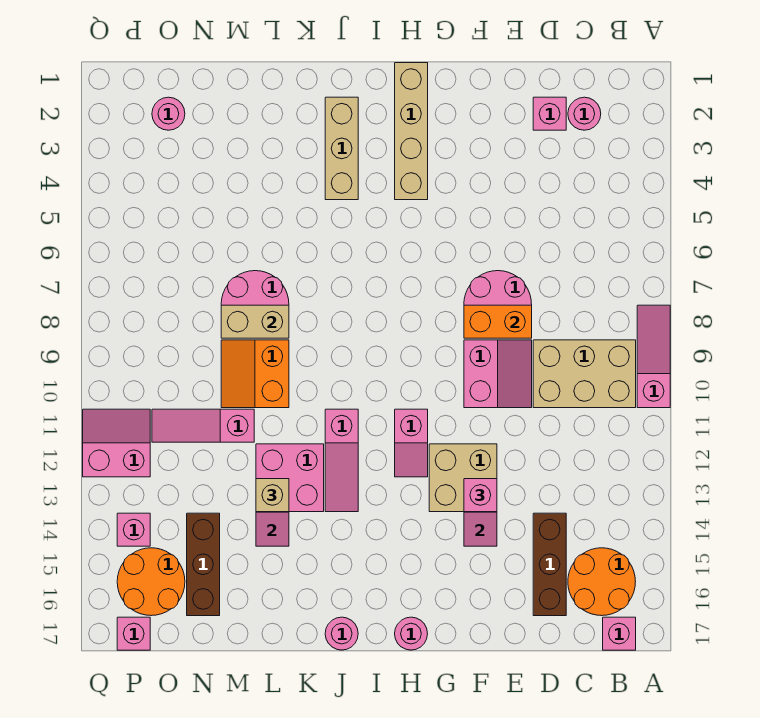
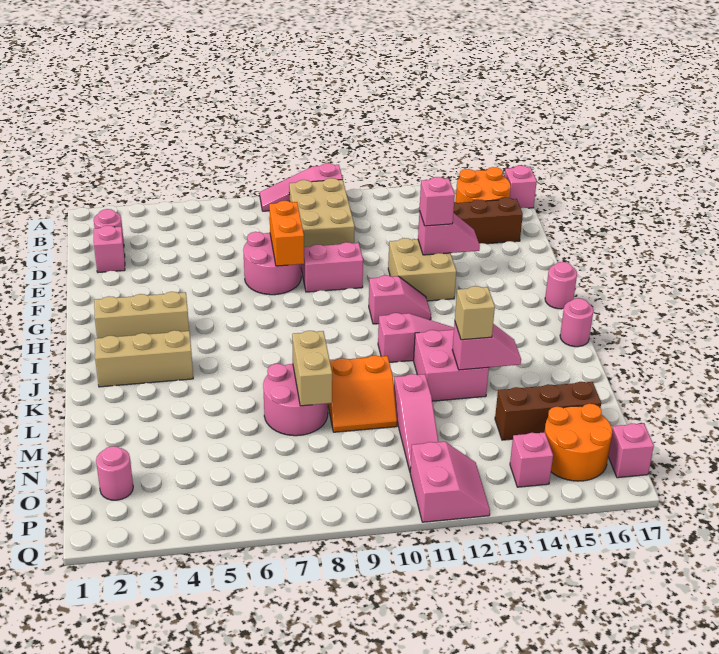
tan brick H1:H4 level 1 -> tan brick H2:H4 level 1
pink slope P11:Q12 level 1 top 12 -> pink slope P11:Q12 level 1 top 11

